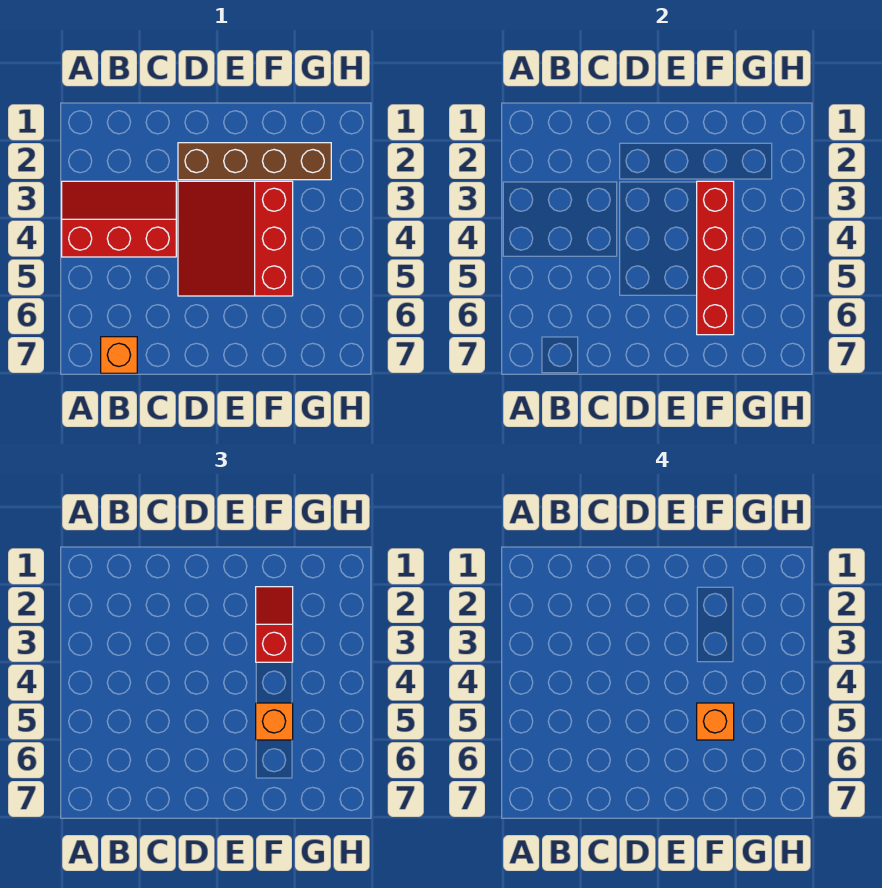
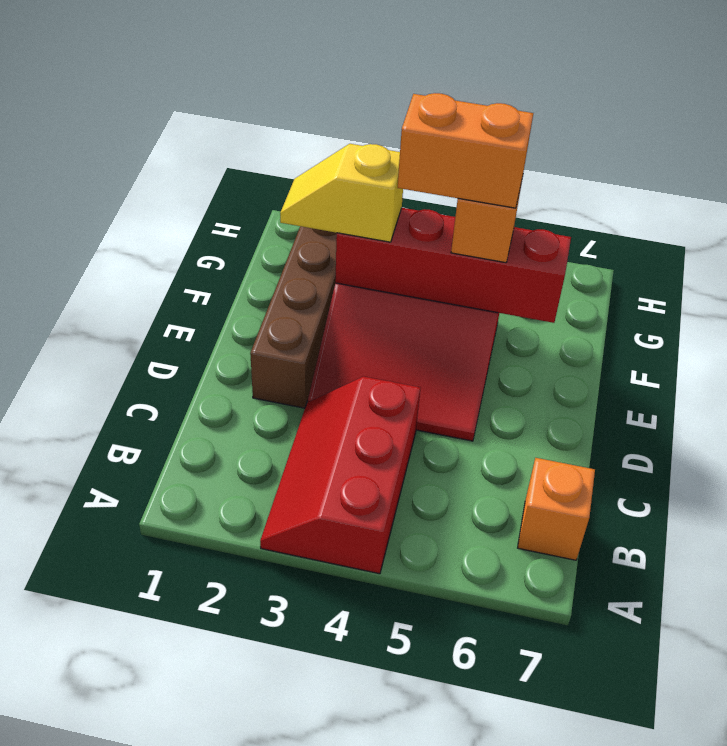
red slope F2:F3 level 3 top 3 -> yellow slope F2:F3 level 3 top 3
orange brick F5 level 4 -> orange brick F4:F5 level 4

